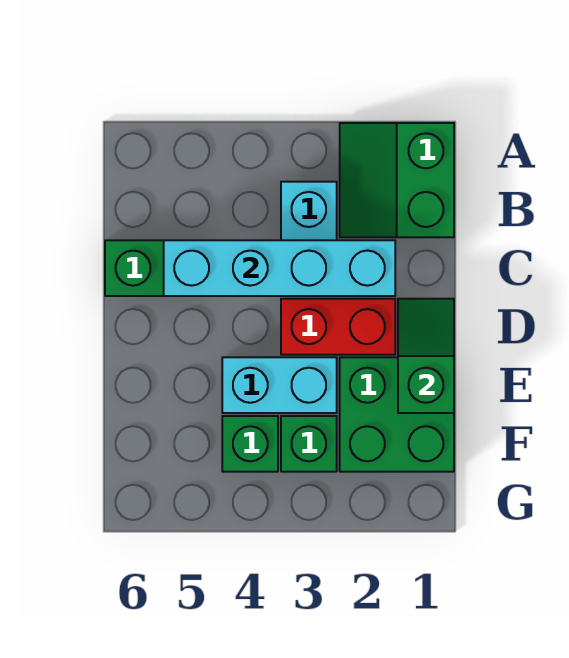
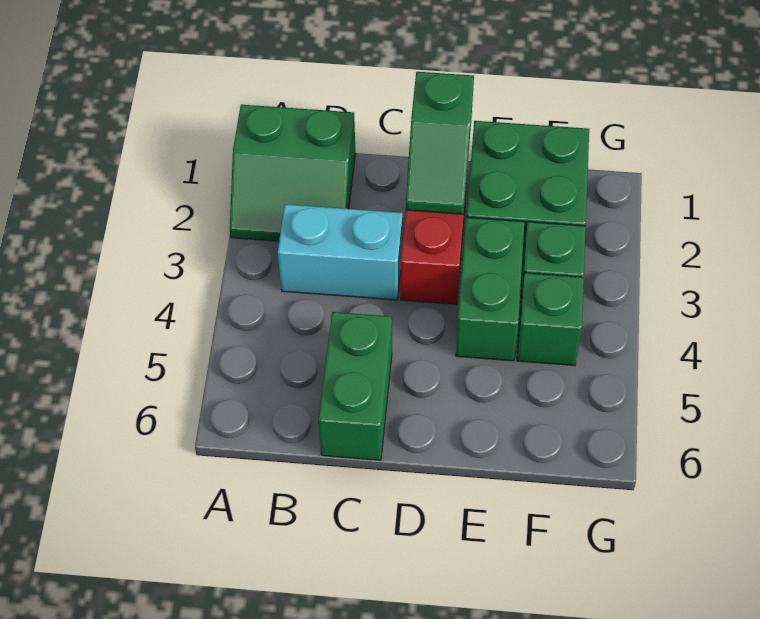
cyan brick C2:C5 level 2 -> none
green slope D1:E1 level 2 top E -> green slope D1:D2 level 2 top 1
cyan brick E3:E4 level 1 -> green brick E3:E4 level 1

